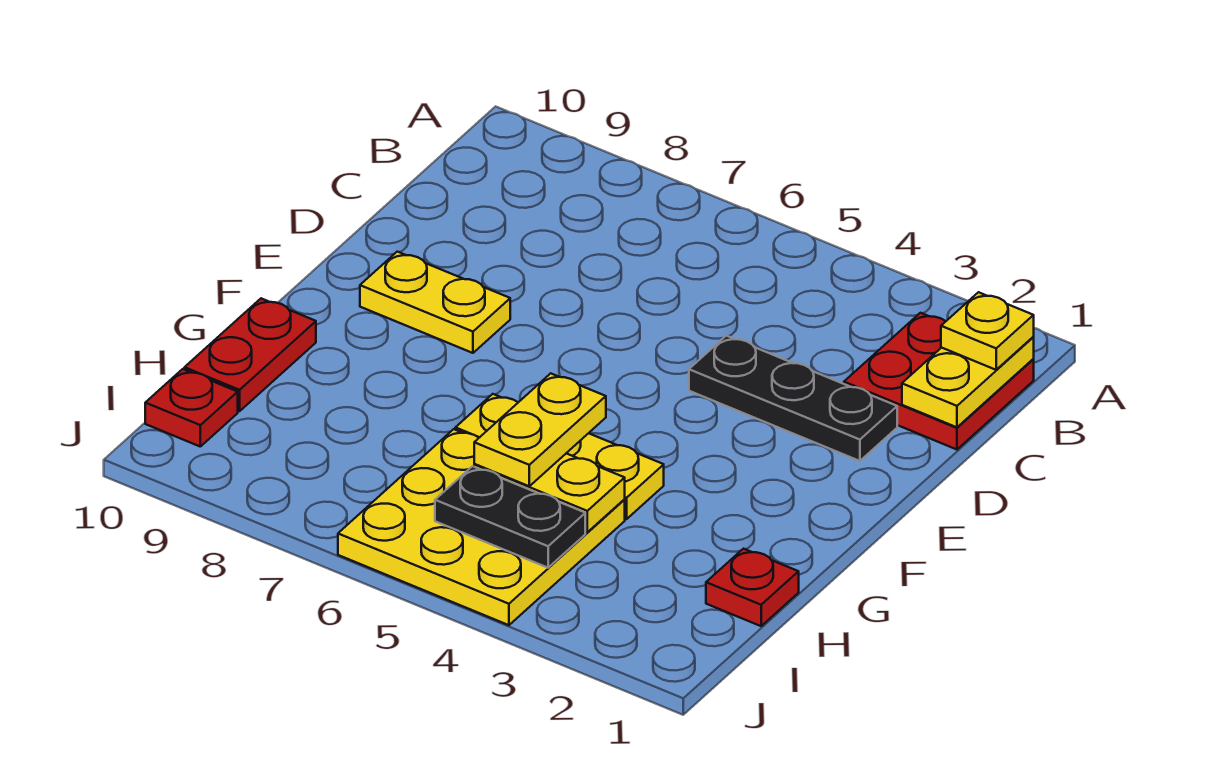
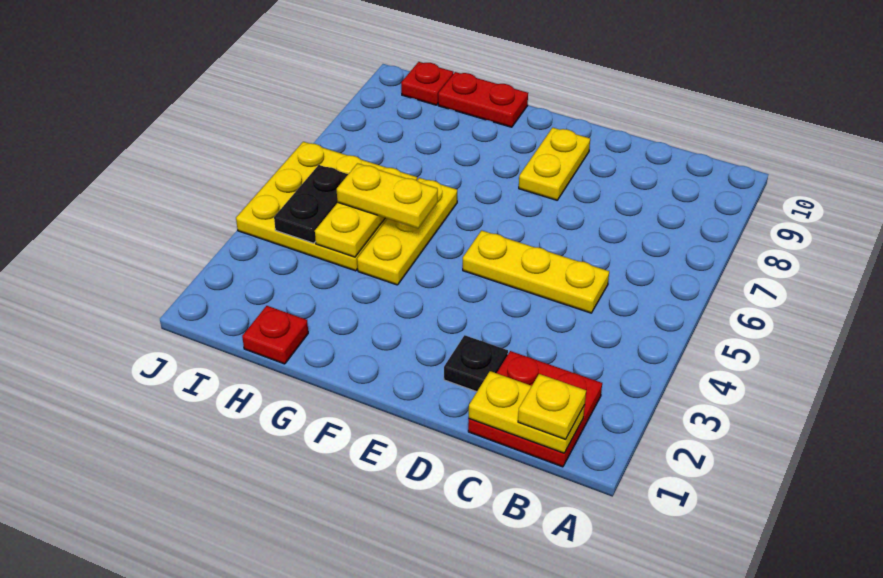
none -> yellow plate C5:E5 level 1
black plate D2:D4 level 1 -> black plate D2 level 1

